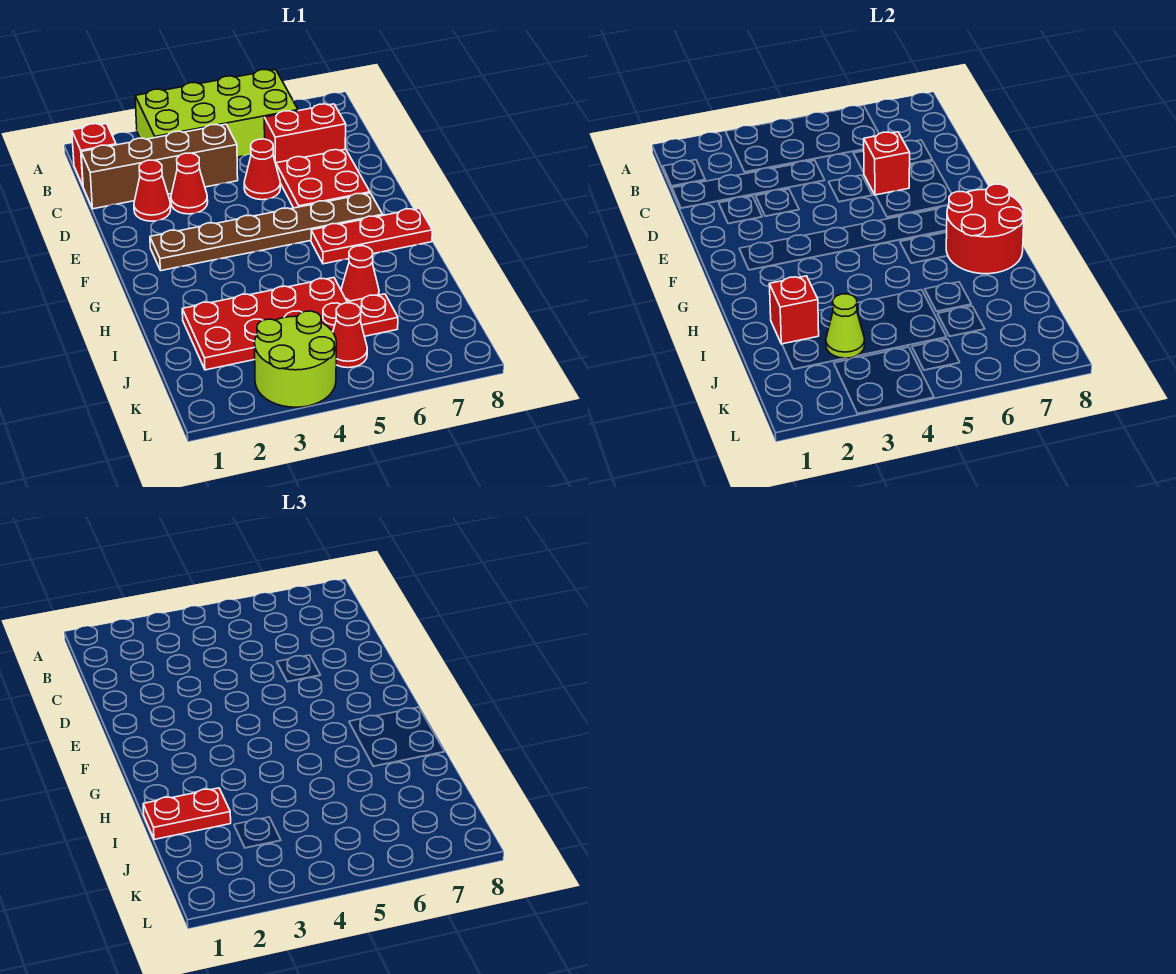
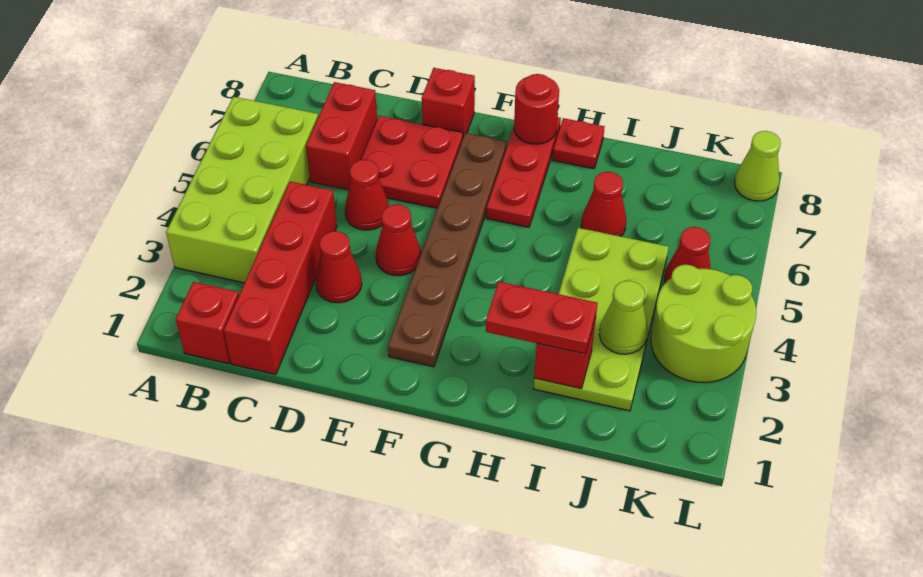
brown brick C1:C4 level 1 -> red brick C1:C4 level 1
red cone D2 level 1 -> red cone E4 level 1
red brick D6 level 2 -> red brick E8 level 1
red round brick G7:H8 level 2 -> red round brick G8 level 2
red plate I1:I2 level 3 -> red plate H2:I2 level 3
red plate I2:J5 level 1 -> lime plate I2:J5 level 1
red plate J6 level 1 -> red plate H8 level 1
none -> lime cone L8 level 1

